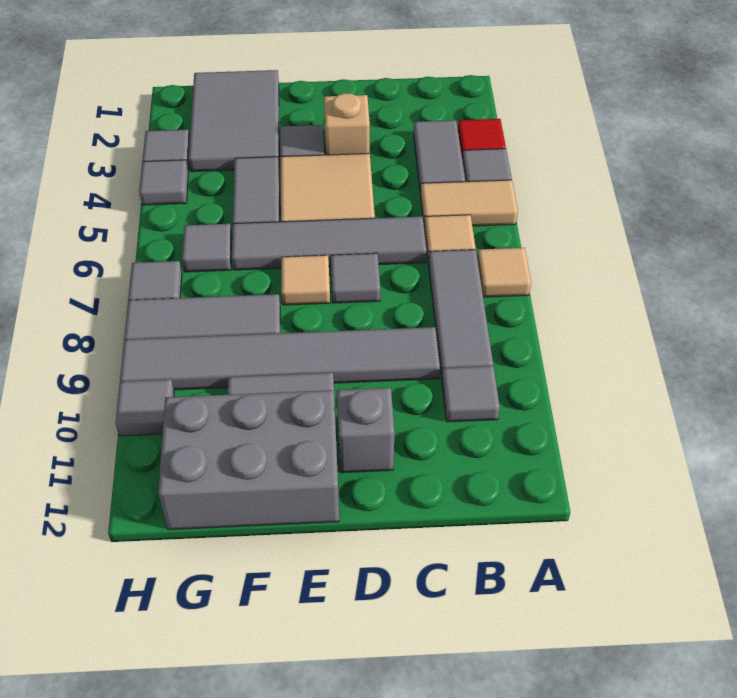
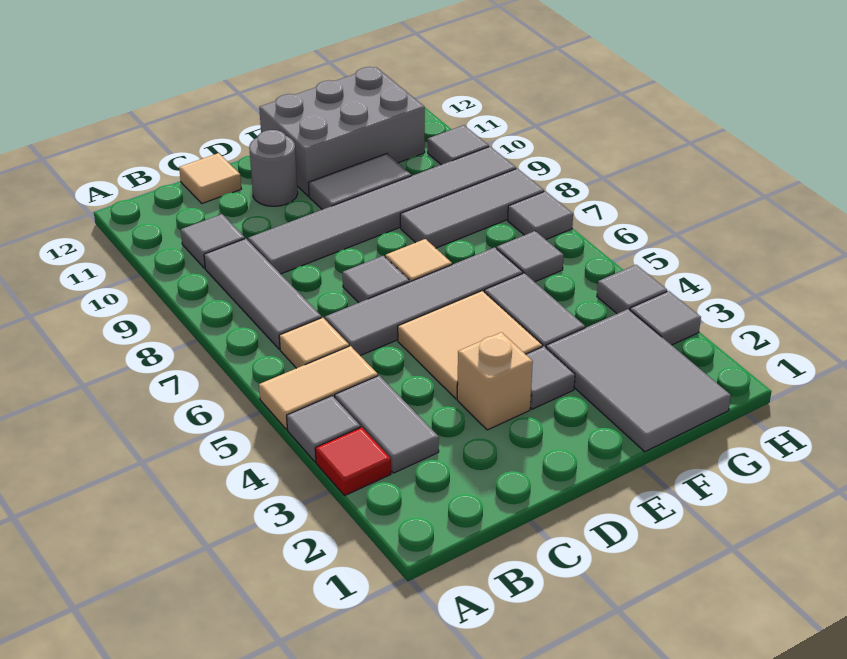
tan tile A7 level 1 -> tan tile C12 level 1
grey brick D11 level 1 -> grey round brick D11 level 1

